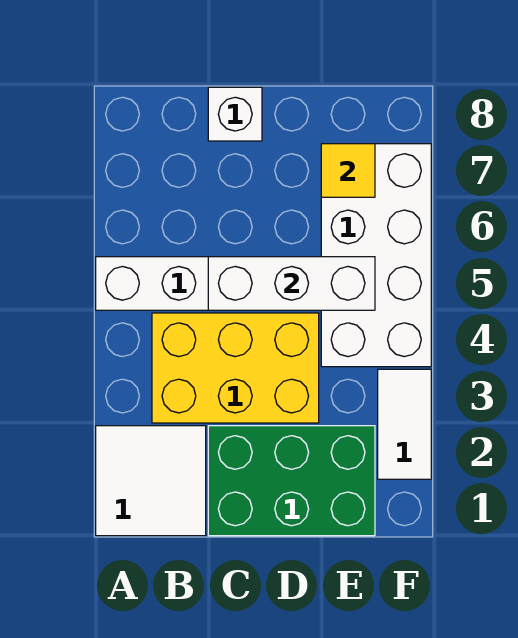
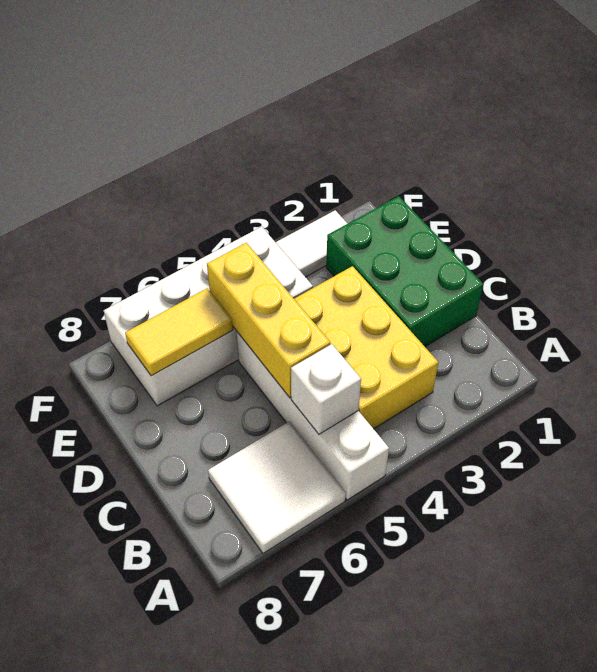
white tile A1:B2 level 1 -> white tile A6:B7 level 1
white brick C5:E5 level 2 -> yellow brick C5:E5 level 2
white brick C8 level 1 -> white brick B5 level 2
yellow tile E7 level 2 -> yellow tile E6:E7 level 2

